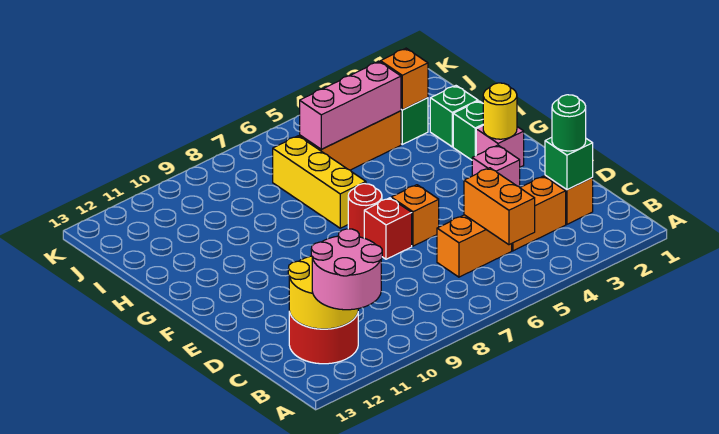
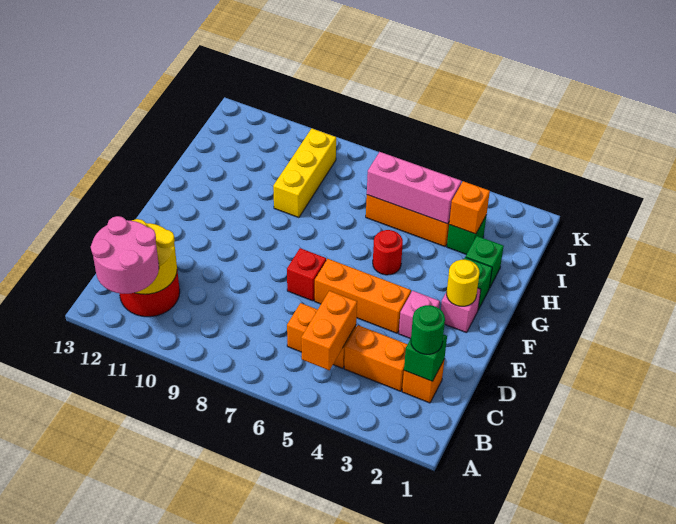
orange brick E6 level 1 -> orange brick E4:E6 level 1
red round brick F7 level 1 -> red round brick G5 level 1
yellow brick G7:I7 level 1 -> yellow brick H9:J9 level 1

